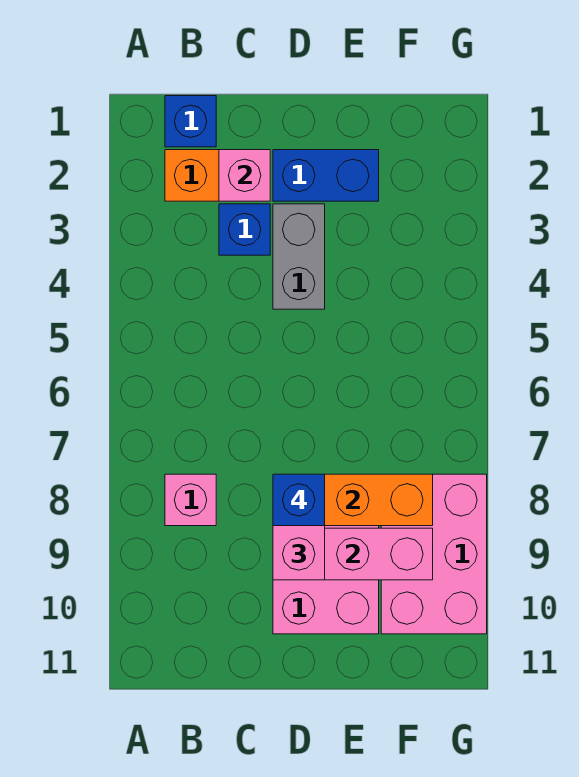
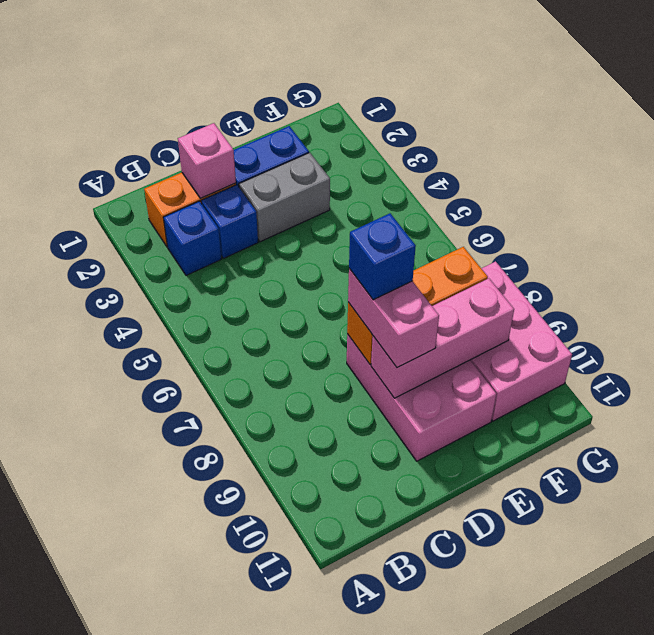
blue brick B1 level 1 -> blue brick B3 level 1
pink brick B8 level 1 -> none
grey brick D3:D4 level 1 -> grey brick D3:E3 level 1

